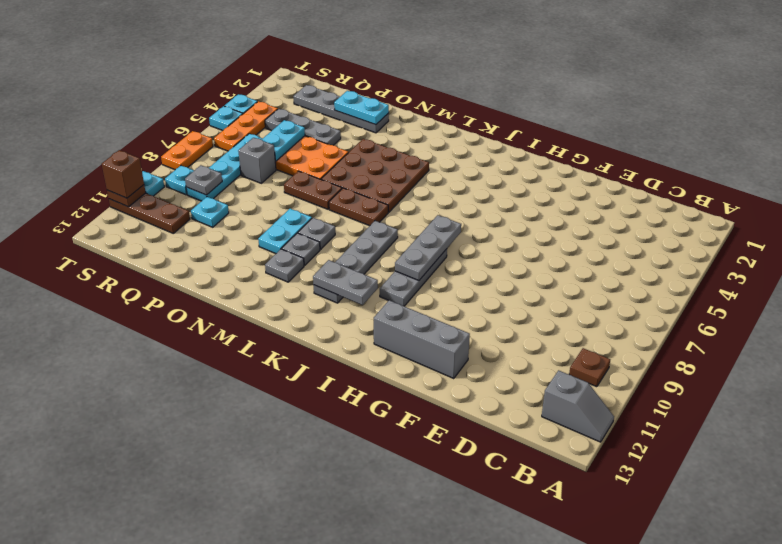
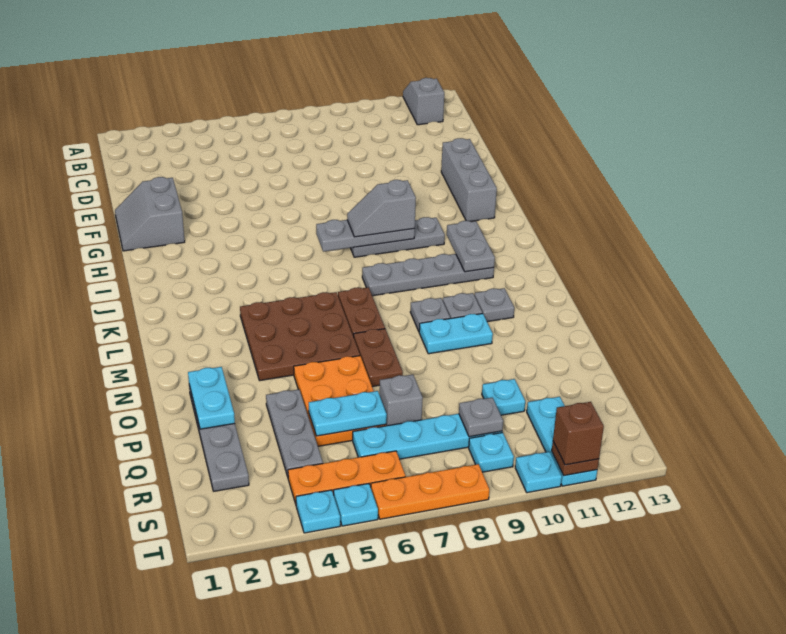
brown plate B10 level 1 -> none
none -> grey slope F1:G2 level 1 top 2
none -> grey slope I8:I9 level 3 top 9
brown plate R11:T11 level 1 -> cyan plate R11:T11 level 1
orange plate T7:T8 level 1 -> orange plate T6:T8 level 1

